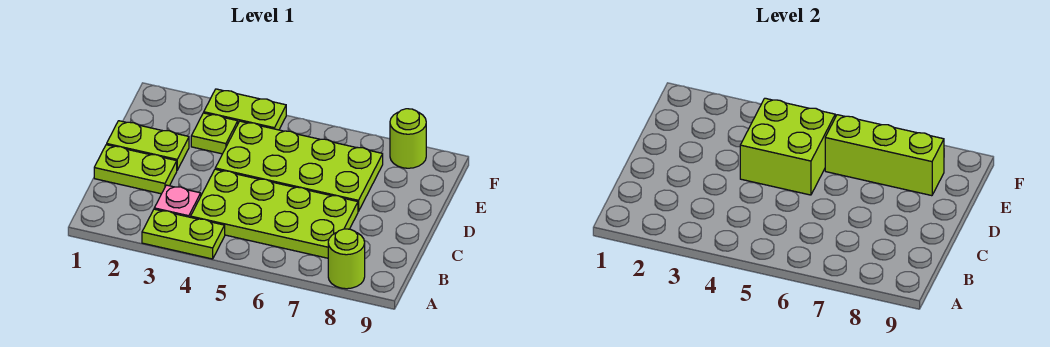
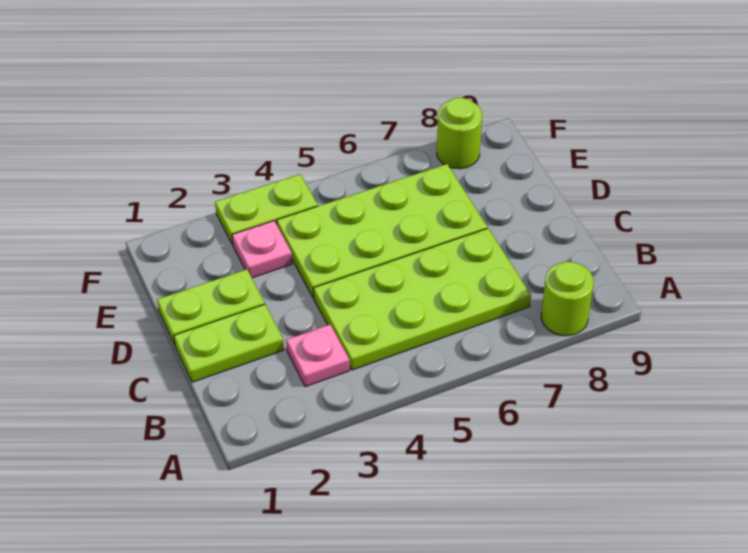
lime plate A3:A4 level 1 -> none
lime brick D4:E5 level 2 -> none
lime plate E3 level 1 -> pink plate E3 level 1
lime brick E6:E8 level 2 -> none

